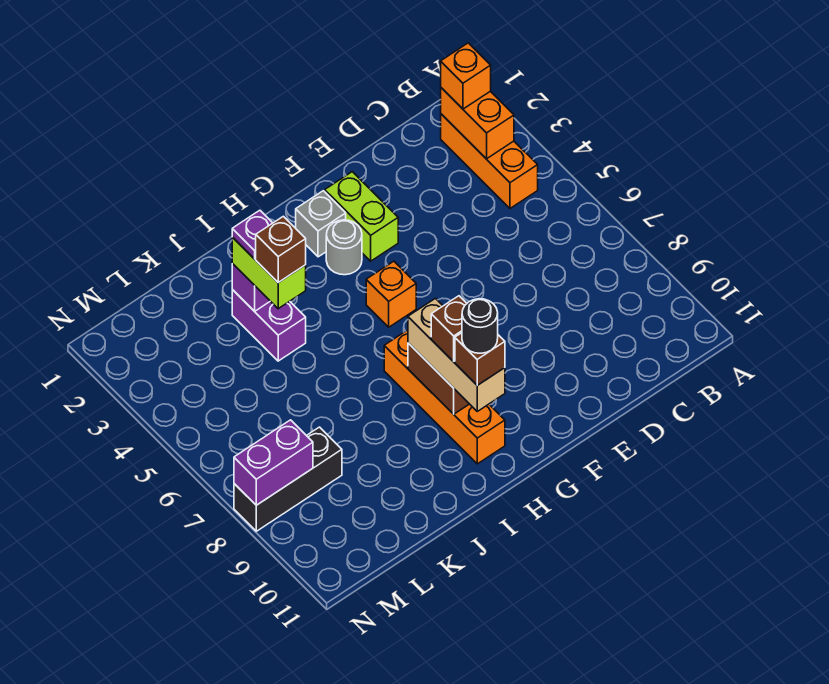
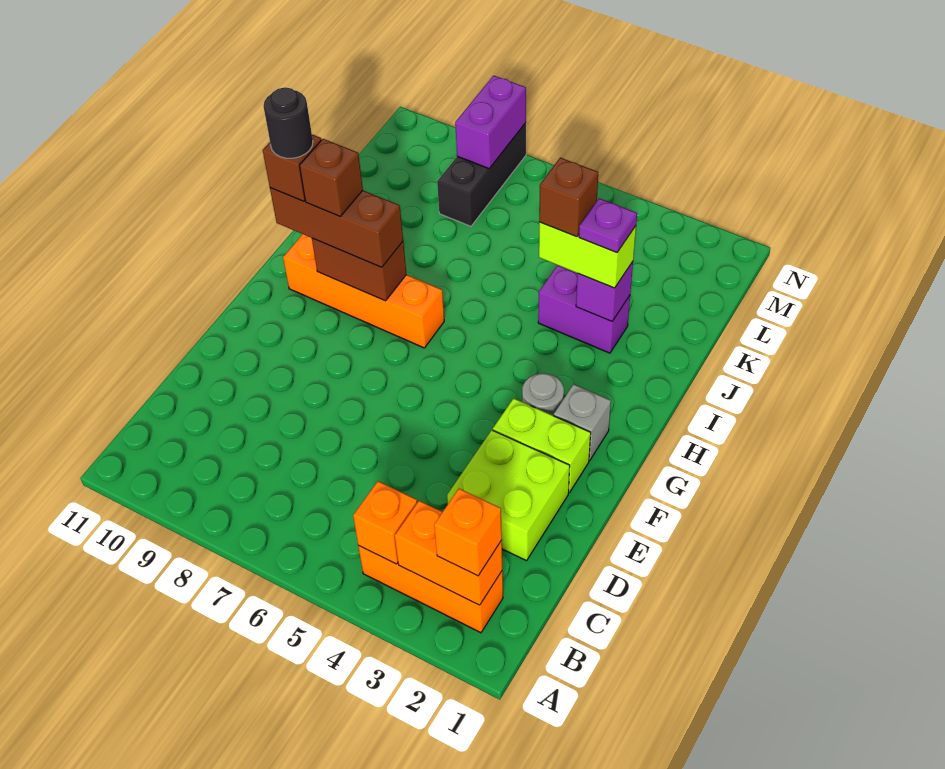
none -> lime brick D2:E3 level 1
orange brick G5 level 1 -> orange brick B4 level 2
tan brick H8:H10 level 3 -> brown brick H8:H10 level 3

